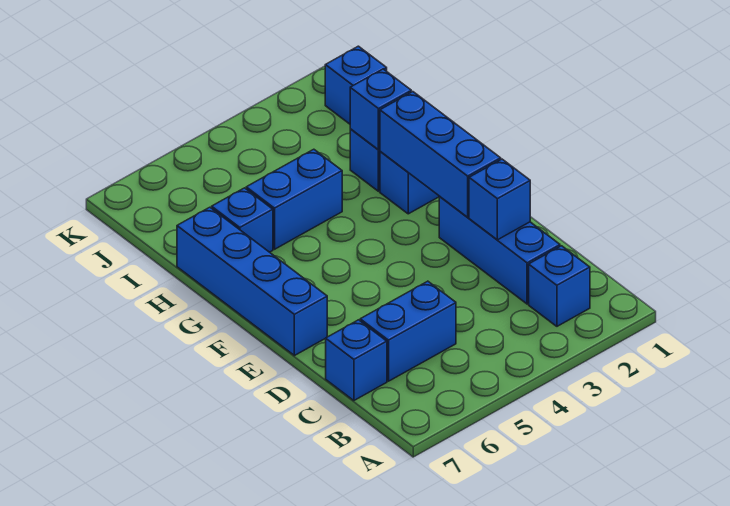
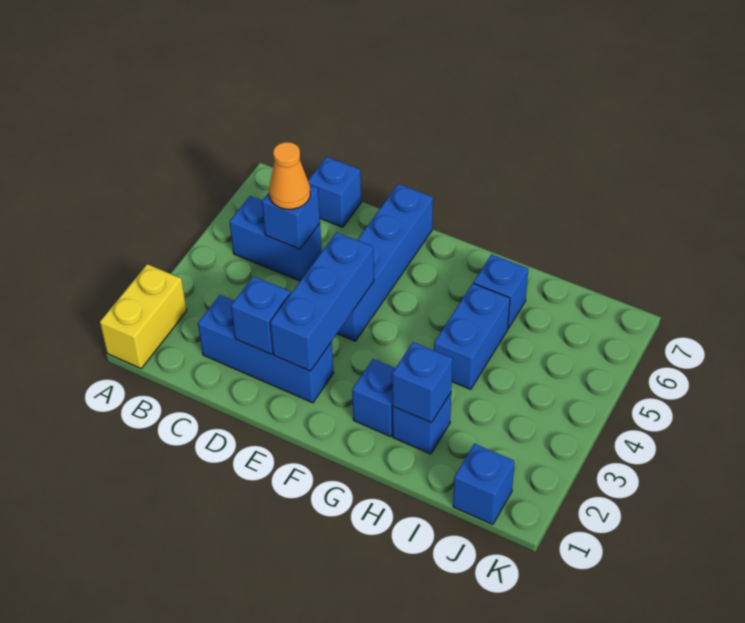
none -> yellow brick A1:A2 level 1
blue brick B2 level 1 -> blue brick C5 level 2
blue brick C5:C6 level 1 -> blue brick B5:C5 level 1
none -> orange cone C5 level 3
blue brick E2:G2 level 2 -> blue brick E2:E4 level 2
blue brick E7:H7 level 1 -> blue brick E4:E7 level 1

